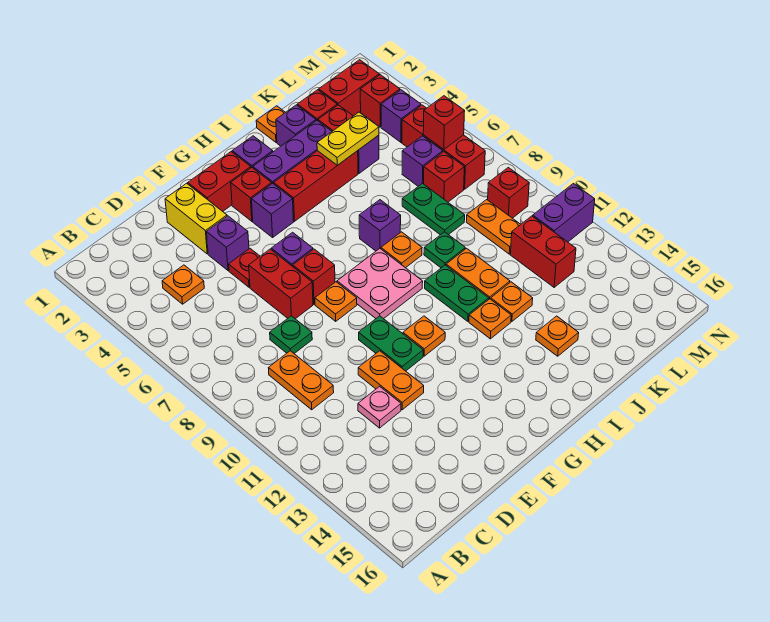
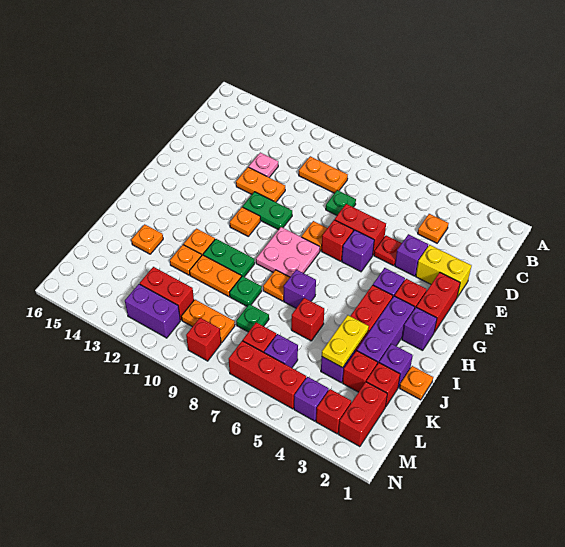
green plate K7:K8 level 1 -> green plate K8 level 1
red brick M6 level 2 -> red brick J6 level 1
purple brick M11:N11 level 1 -> purple brick M11:M12 level 1

